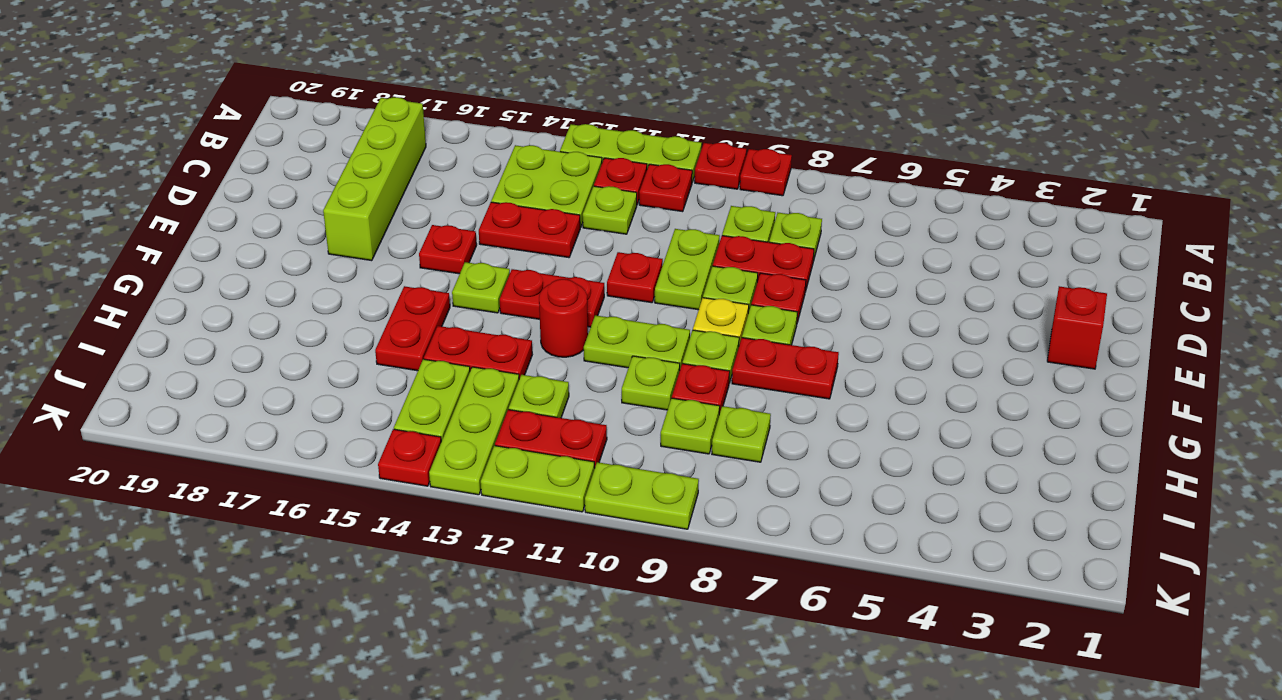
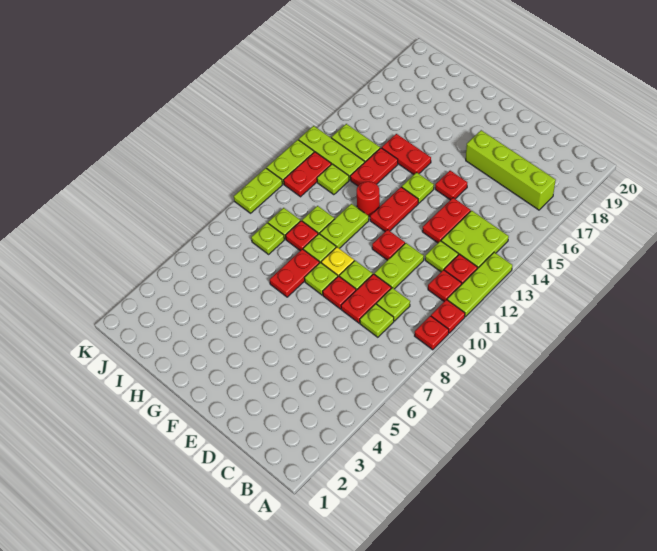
lime plate D10:E10 level 1 -> lime plate D10:D11 level 1
red brick E2 level 1 -> none
red plate K14 level 1 -> none

